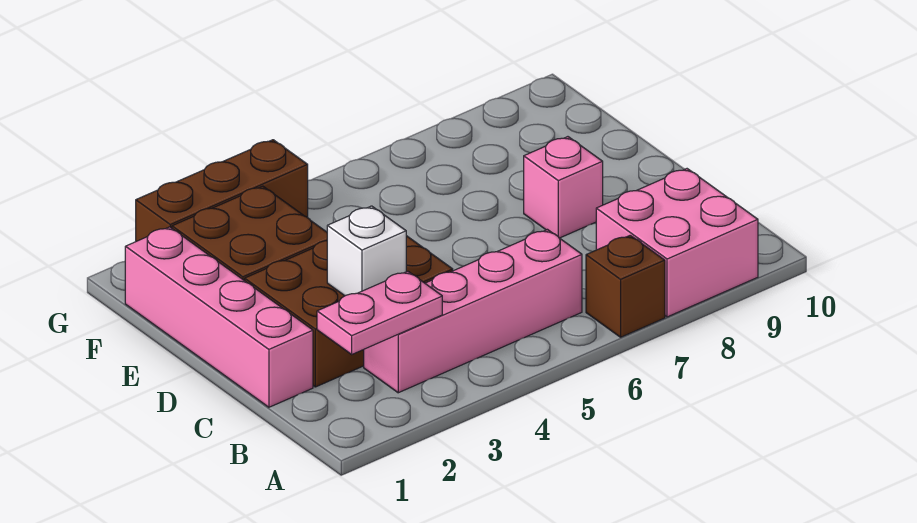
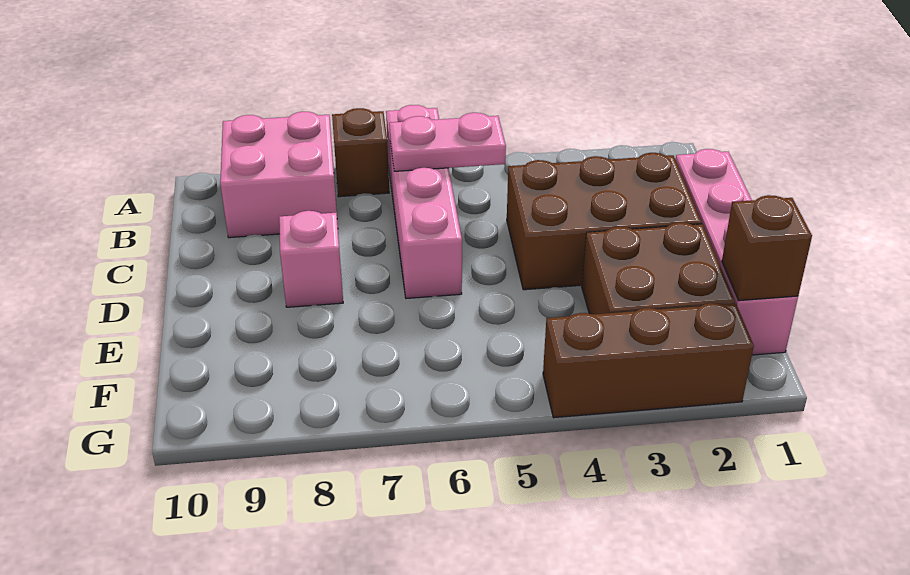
pink plate B2:B3 level 2 -> pink plate B5:B6 level 2
pink brick B3:B6 level 1 -> pink brick A6:D6 level 1
white brick C3 level 2 -> none
none -> brown brick F1 level 2

